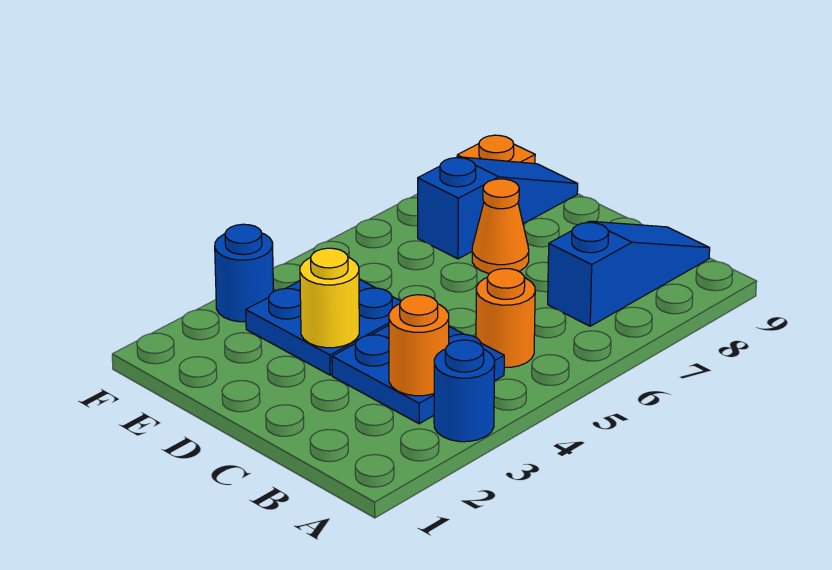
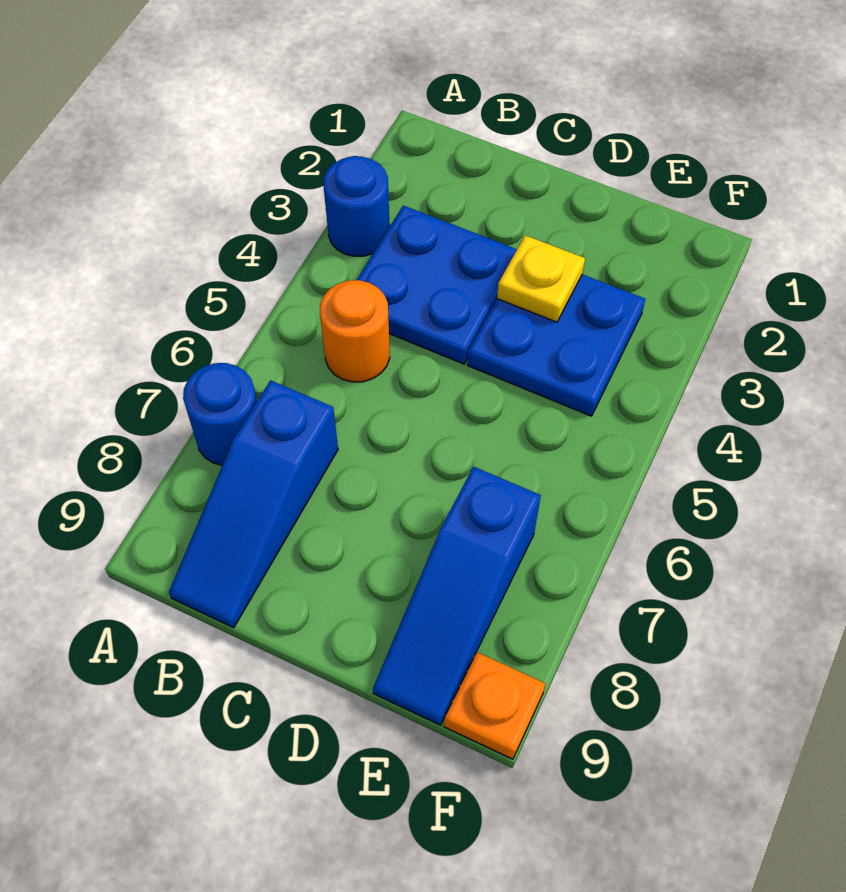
orange round brick B3 level 2 -> none
yellow round brick D3 level 2 -> yellow plate D3 level 2
orange cone D7 level 1 -> none
blue round brick F3 level 1 -> blue round brick A7 level 1

